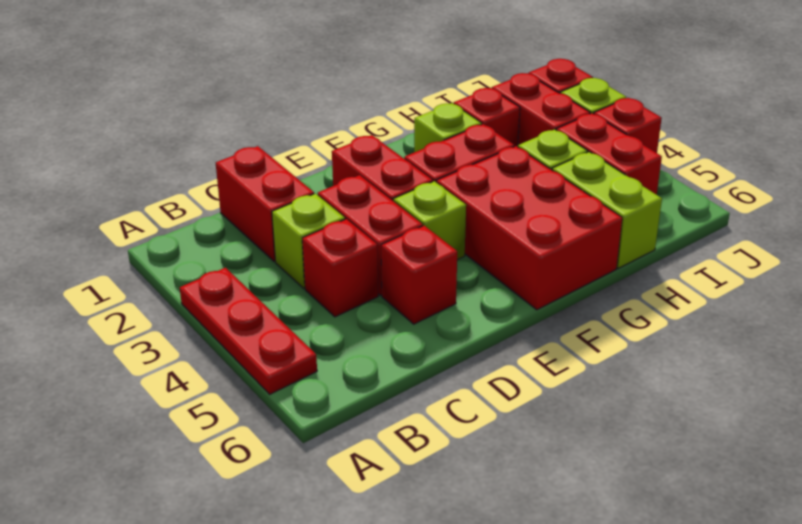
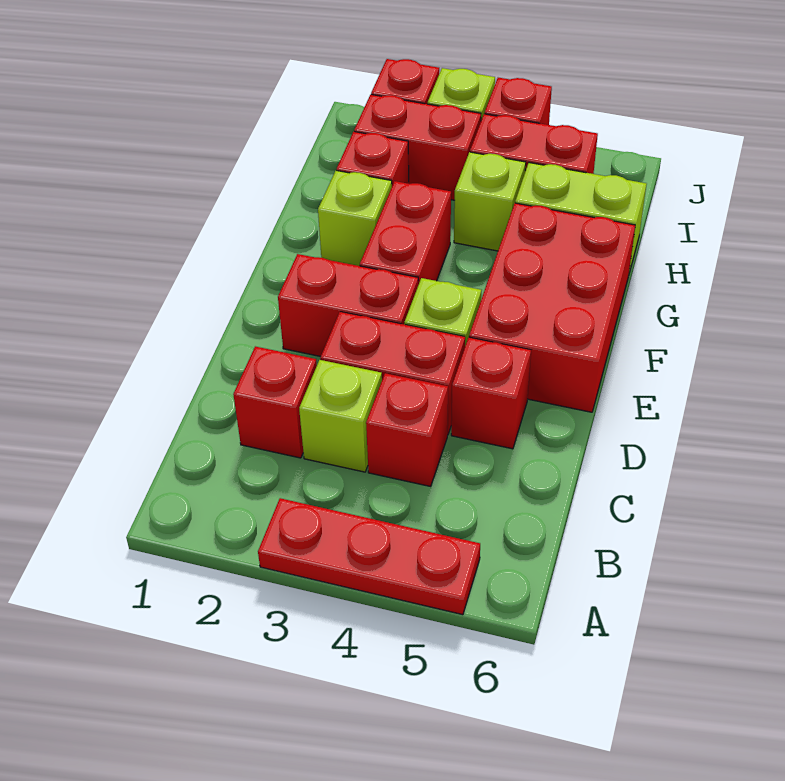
red brick C1:C2 level 1 -> red brick C2 level 1
red brick F4:G6 level 1 -> red brick E5:G6 level 1

